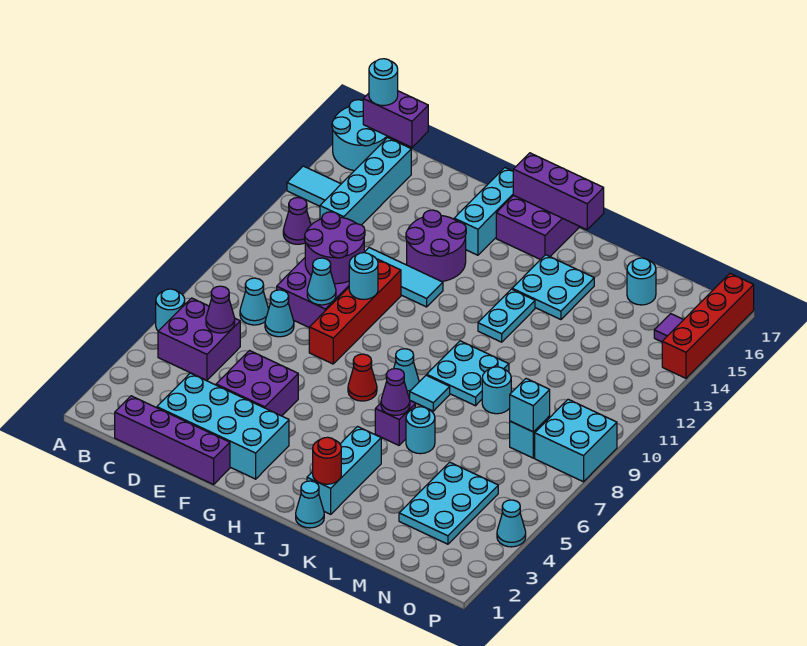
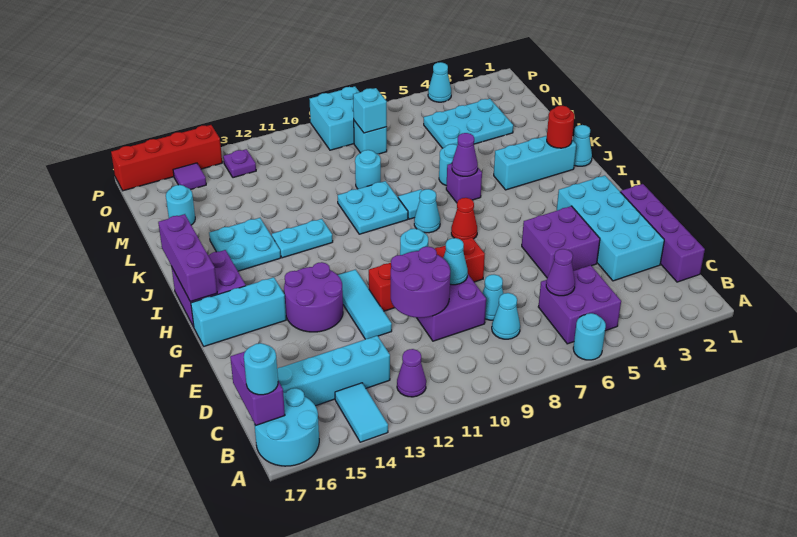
none -> purple plate O13 level 1

